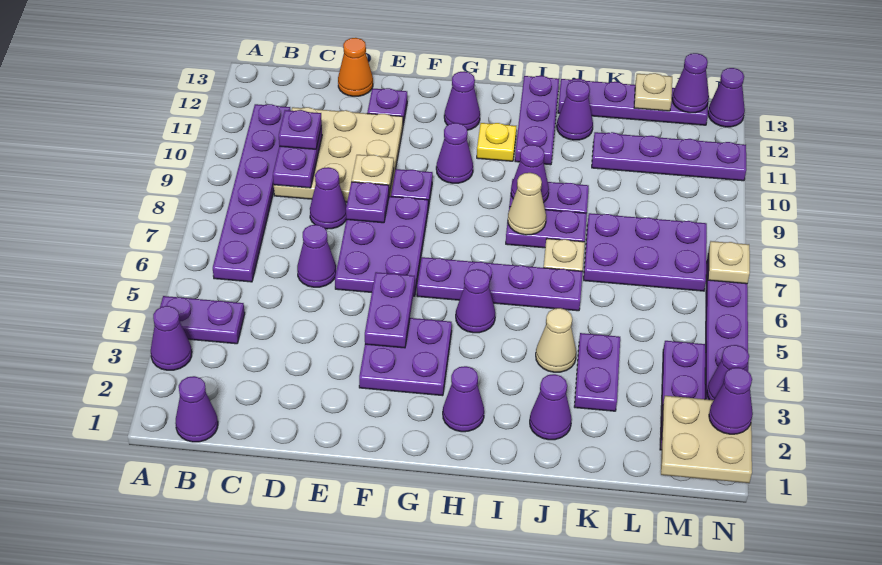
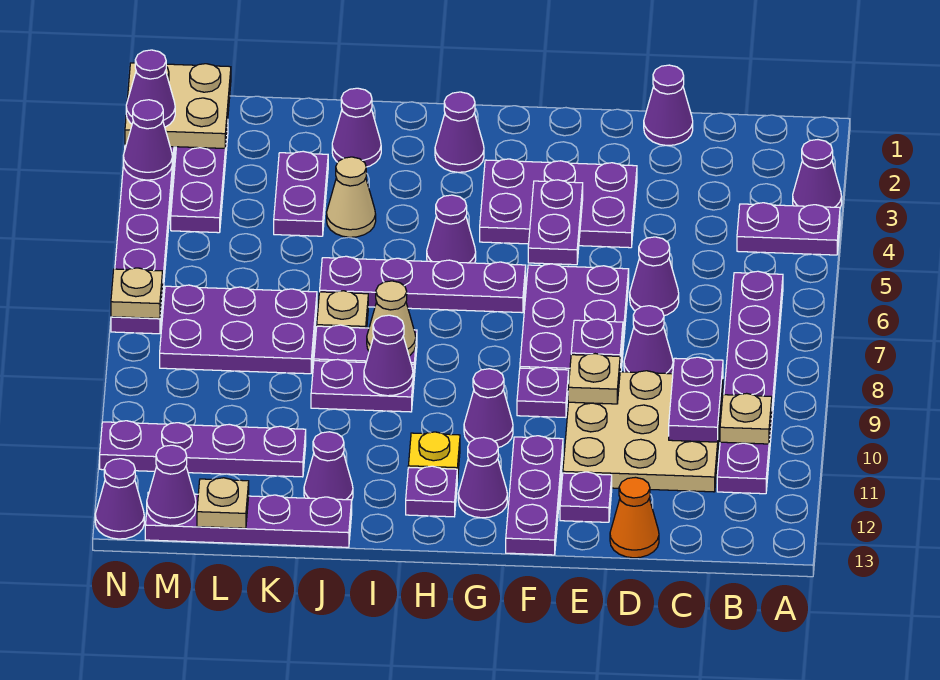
purple cone B1 level 1 -> purple cone D1 level 1
none -> tan plate B10 level 2
purple plate C10 level 3 -> purple plate H12 level 1
purple plate F3:G4 level 1 -> purple plate E3:G4 level 1
purple plate I11:I13 level 1 -> purple plate F11:F13 level 1

